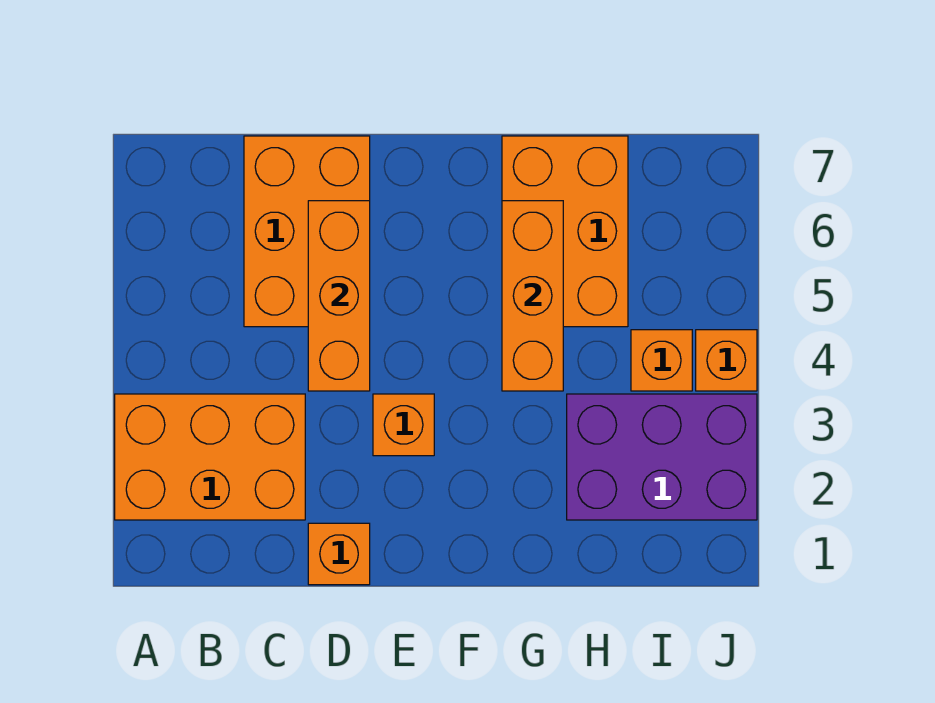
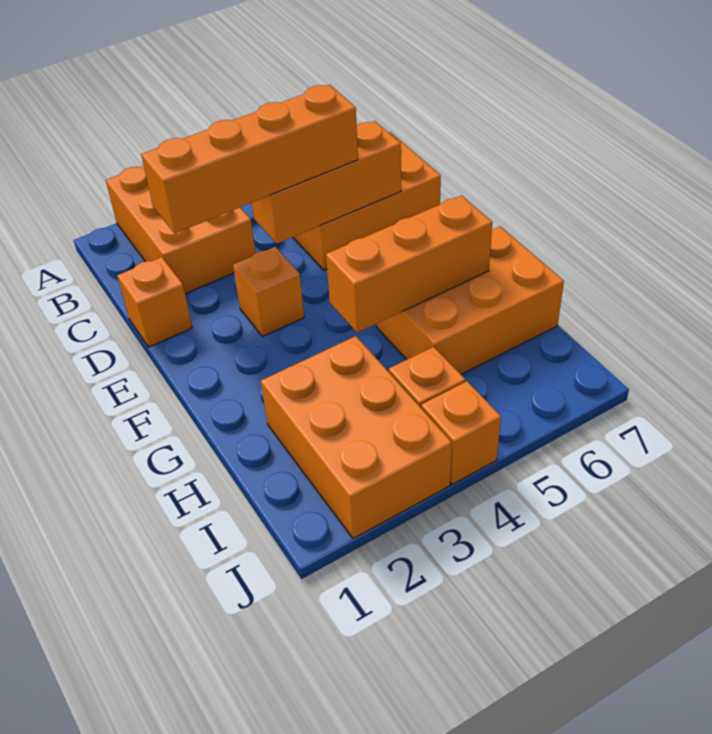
none -> orange brick D2:D5 level 3
purple brick H2:J3 level 1 -> orange brick H2:J3 level 1

